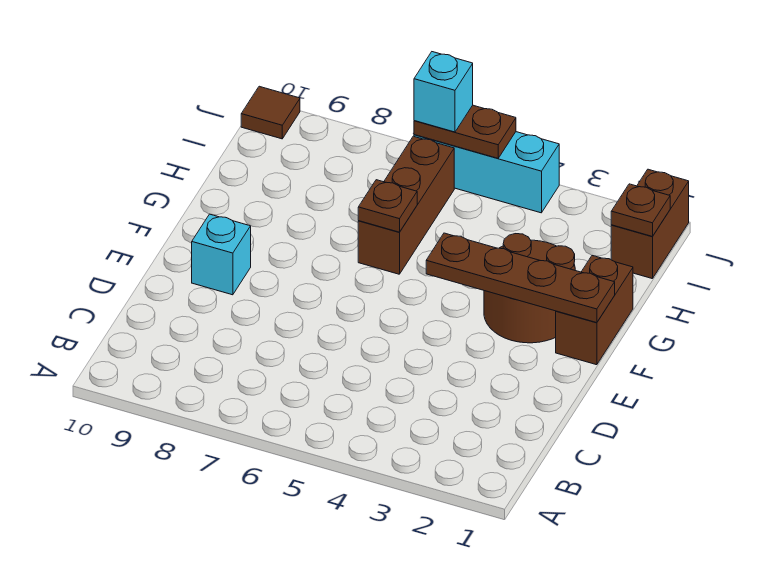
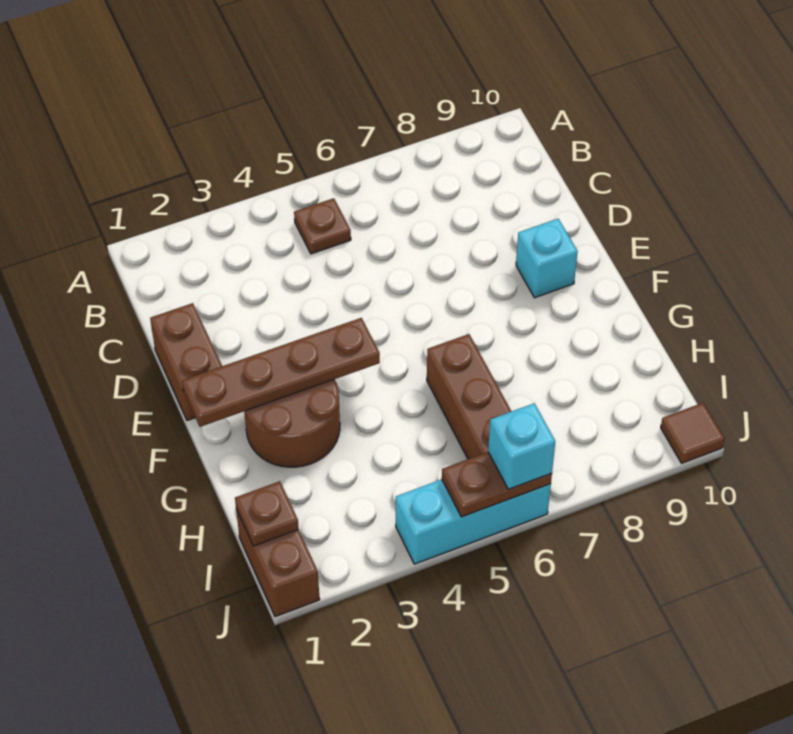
brown brick F1:G1 level 1 -> brown brick D1:E1 level 1
brown plate G6 level 2 -> brown plate B5 level 1

